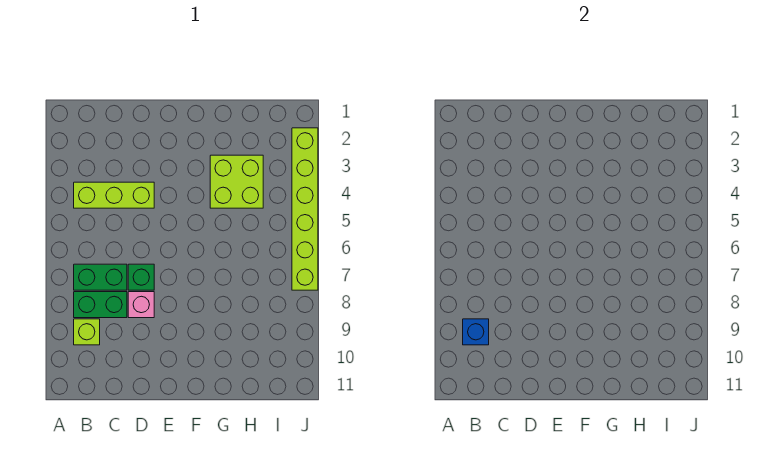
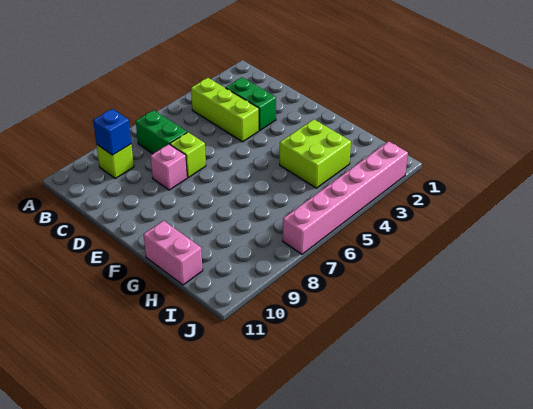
green brick B8:C8 level 1 -> green brick C3:D3 level 1
green brick D7 level 1 -> lime brick D7 level 1
none -> pink brick G11:H11 level 1
lime brick J2:J7 level 1 -> pink brick J2:J7 level 1

